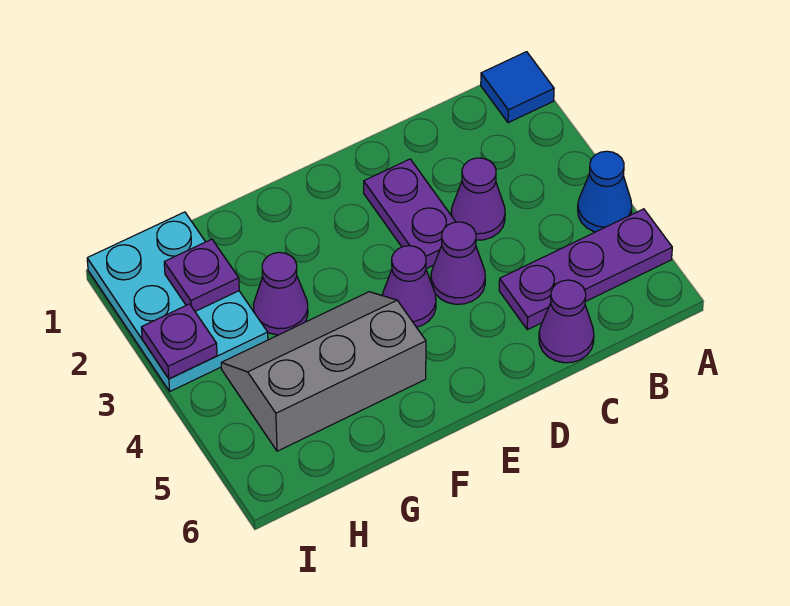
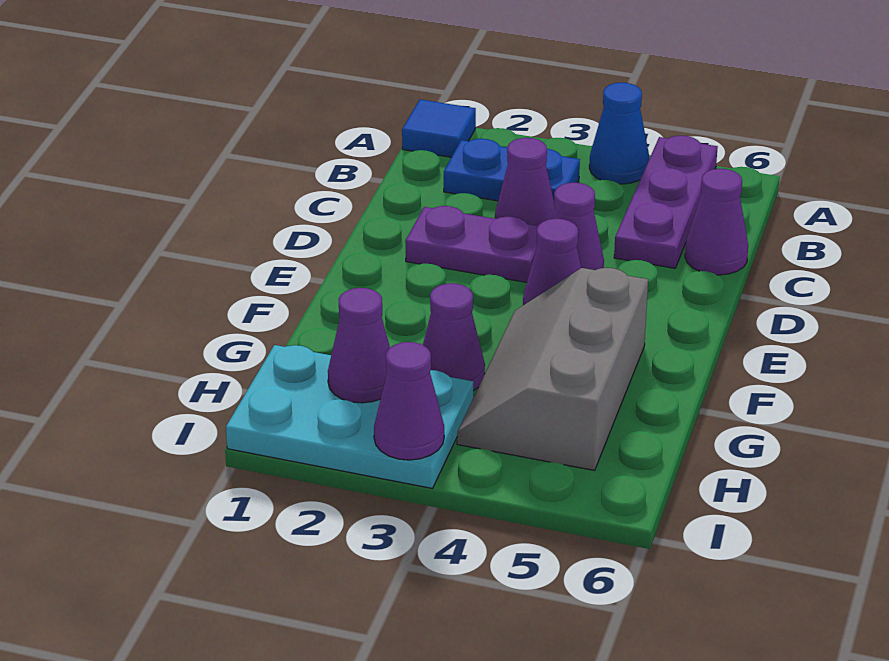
none -> blue plate B2:B3 level 1
purple plate H2 level 2 -> purple cone H2 level 2
purple plate I3 level 2 -> purple cone I3 level 2

